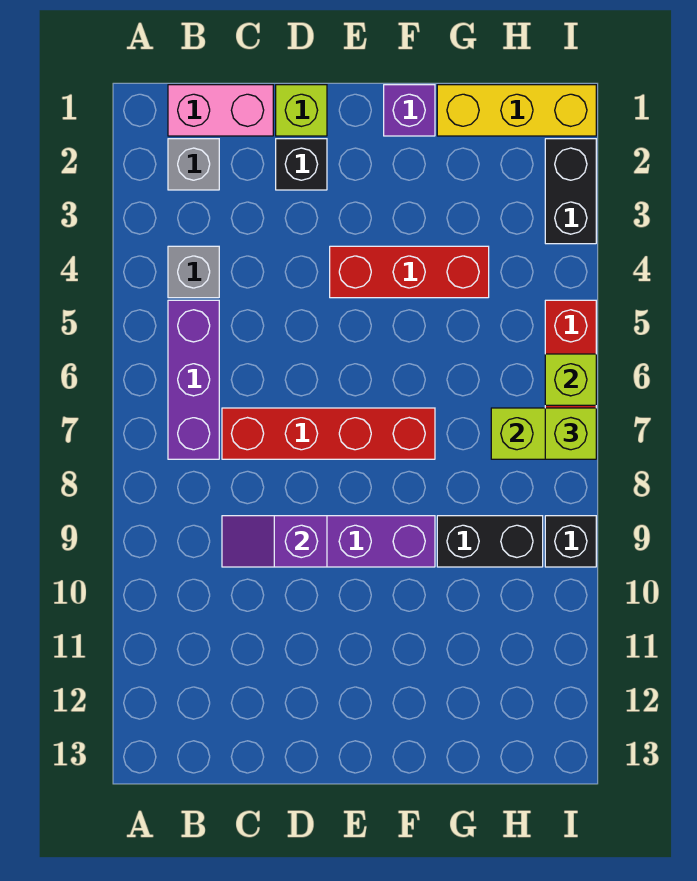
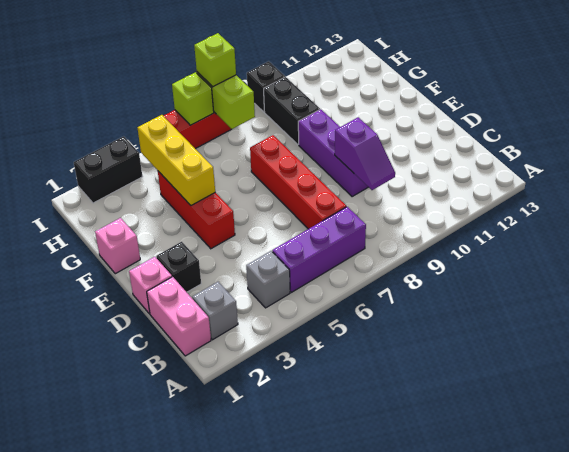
lime brick D1 level 1 -> pink brick D1 level 1
purple brick F1 level 1 -> pink brick F1 level 1
yellow brick G1:I1 level 1 -> yellow brick F4:H4 level 2

